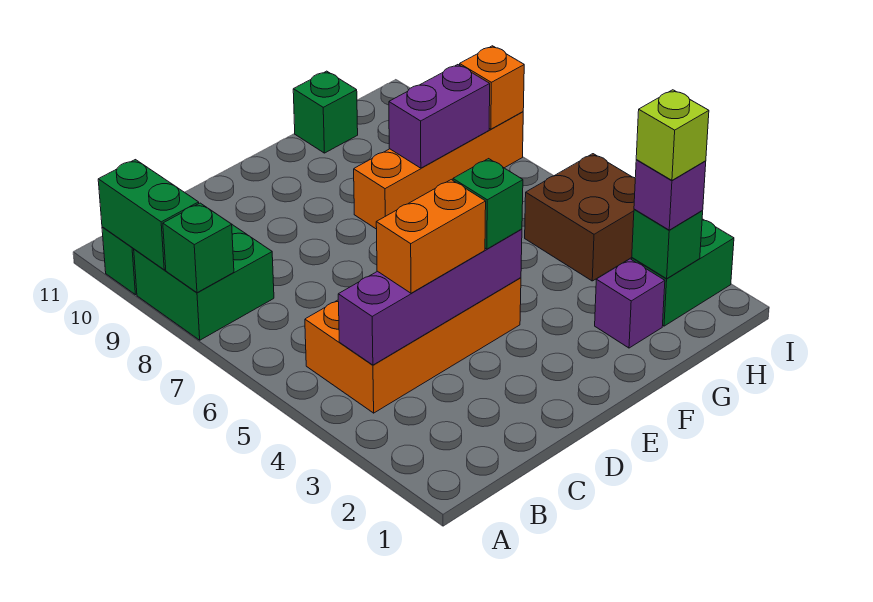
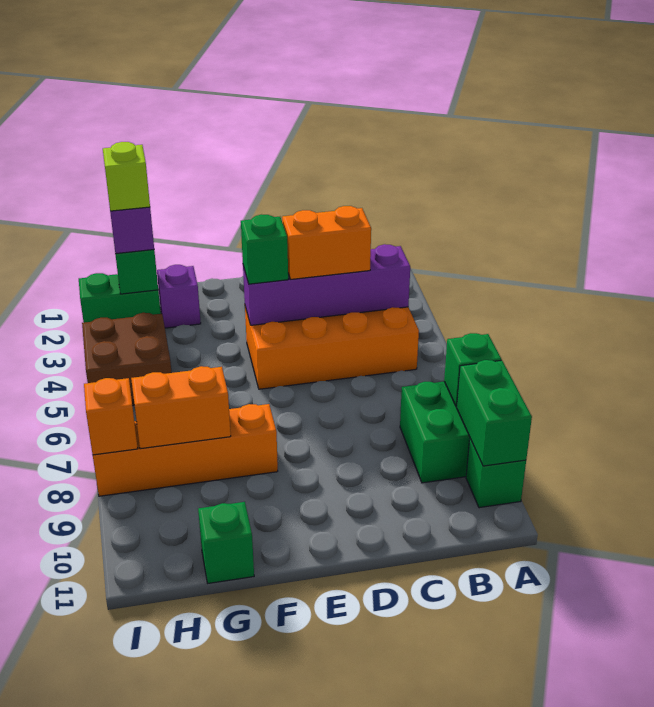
purple brick G8:H8 level 2 -> orange brick G8:H8 level 2

